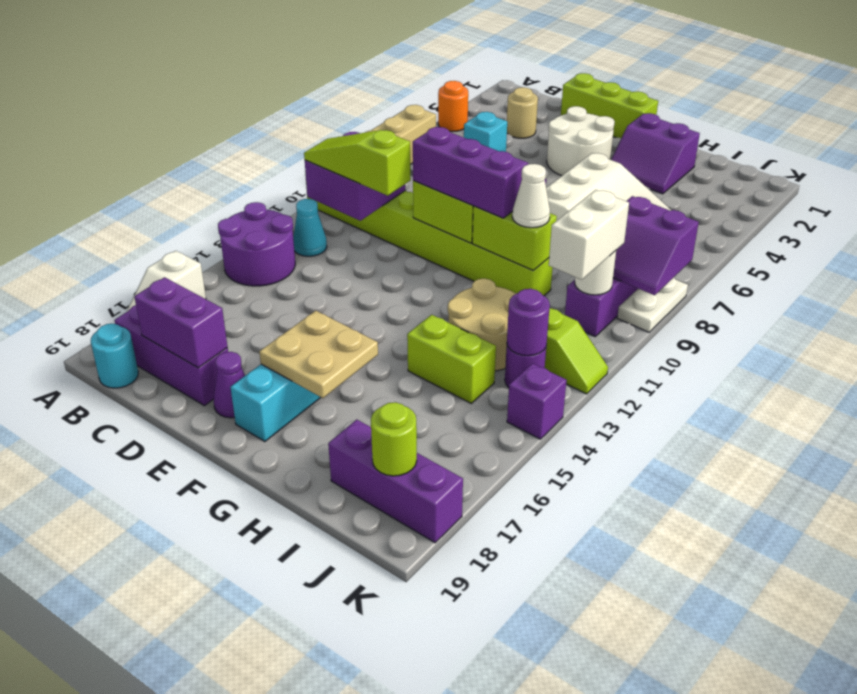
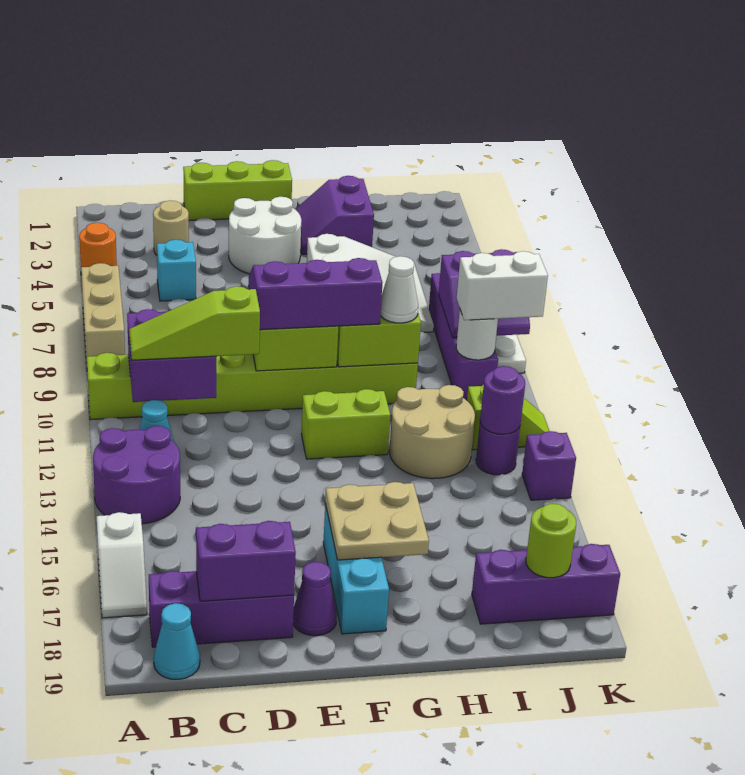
cyan round brick B19 level 1 -> cyan cone B19 level 1
purple slope G2:H3 level 1 top 2 -> purple slope G2:H3 level 1 top H
lime brick H14:I14 level 1 -> lime brick F12:G12 level 1
white brick J10:J11 level 3 -> white brick J10:K10 level 3

